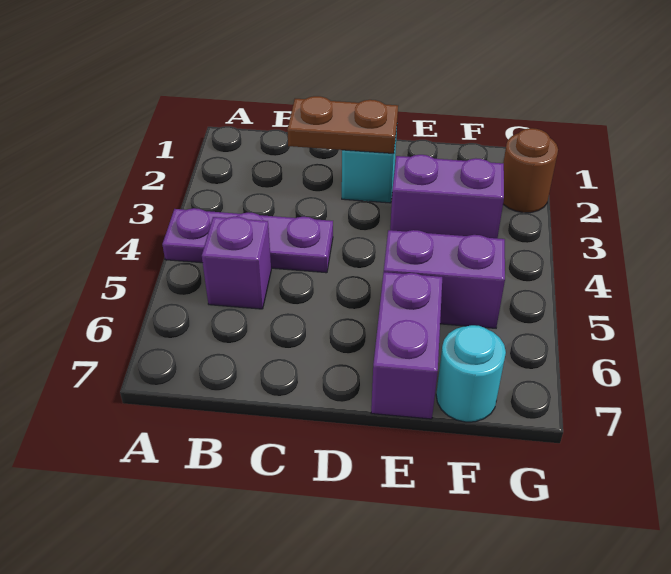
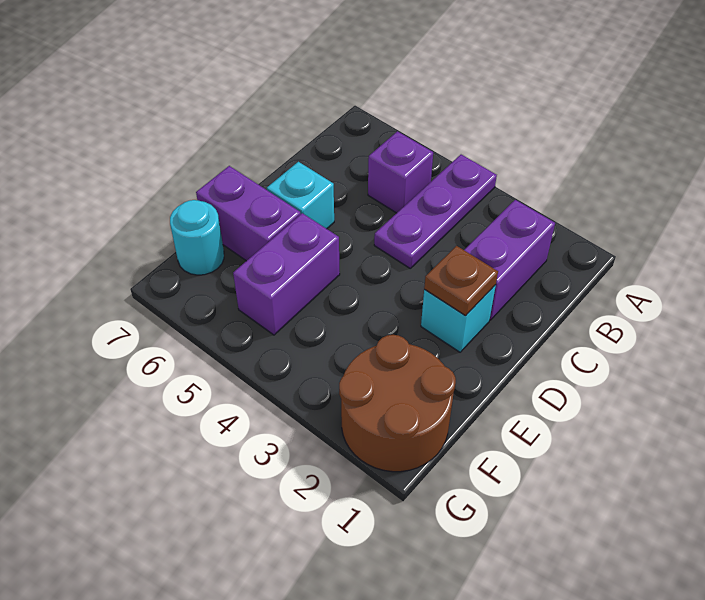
brown plate C2:D2 level 2 -> brown plate D2 level 2
none -> cyan brick D6 level 1
purple brick E3:F3 level 1 -> purple brick B2:C2 level 1
brown round brick G2 level 1 -> brown round brick F1:G2 level 1

